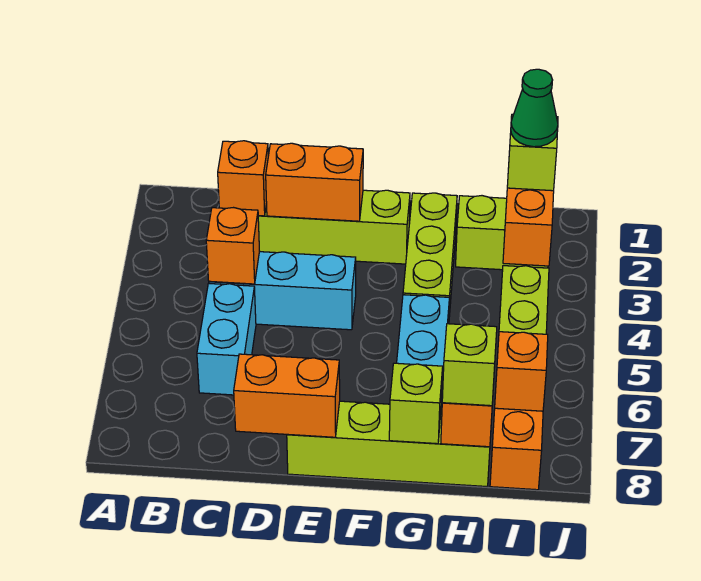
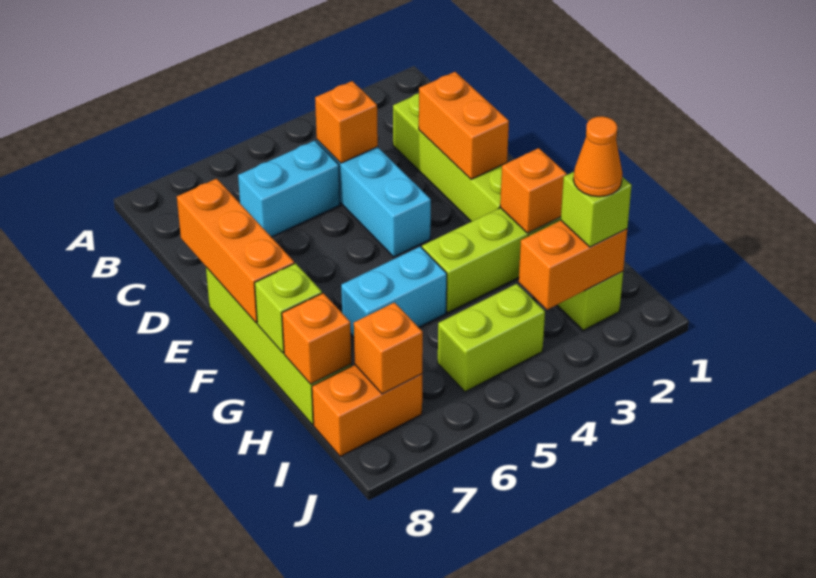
orange brick C2 level 2 -> orange brick G2 level 2
orange brick D8:E8 level 2 -> orange brick D8:F8 level 2
lime brick H8 level 3 -> none
green cone I2 level 4 -> orange cone I2 level 4

